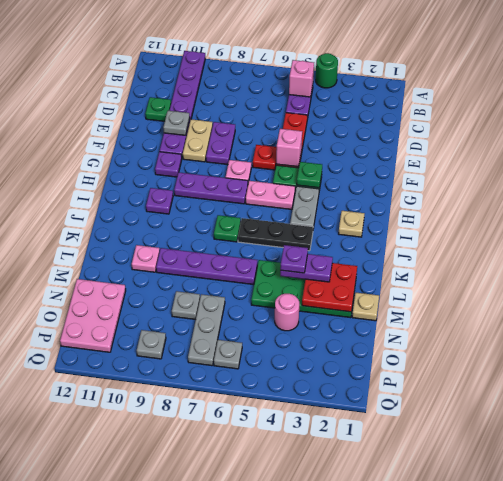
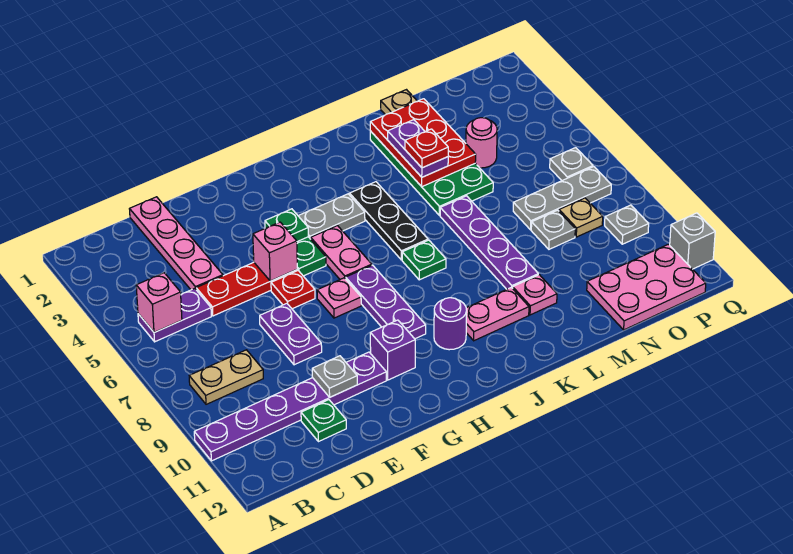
green round brick A4 level 1 -> none
none -> pink plate D1:D4 level 1
purple plate E8:F8 level 1 -> purple plate E7:E8 level 1
tan plate E9:F9 level 1 -> tan plate B8:C8 level 1
purple plate G10 level 1 -> purple brick G10 level 1
tan plate I2 level 1 -> tan plate O8 level 1
purple plate I10 level 1 -> purple round brick I10 level 1
none -> pink plate J10:K10 level 1
red plate L2:M3 level 2 -> red plate L2:M4 level 2
purple plate L4 level 4 -> red plate L4 level 4
none -> grey brick Q11 level 1

